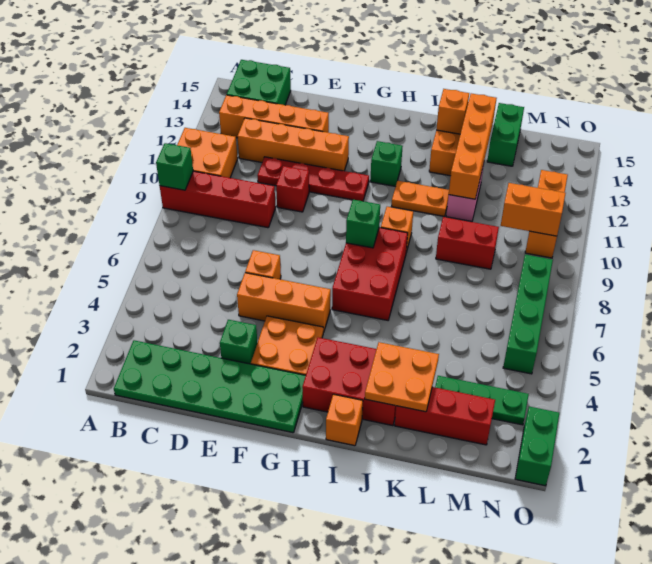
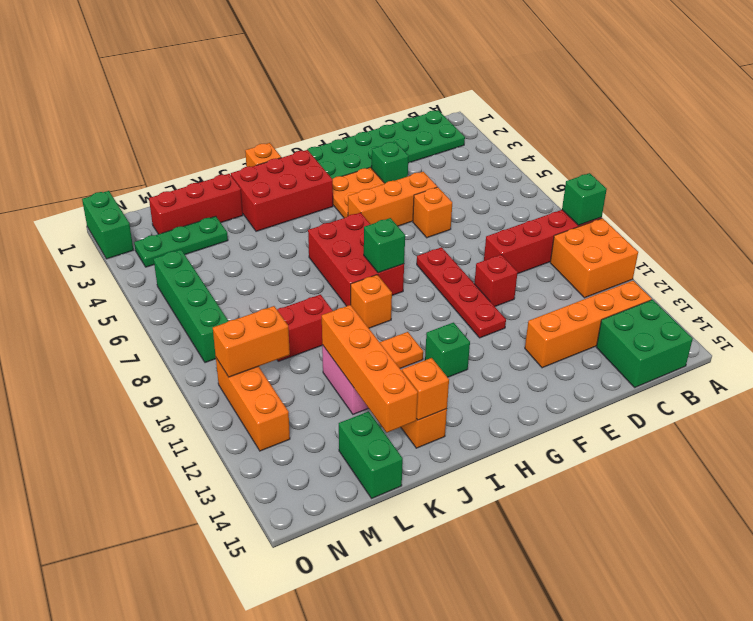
orange brick C12:F12 level 1 -> none
red plate D11:G11 level 1 -> red plate F8:F11 level 1
orange plate J2:K3 level 2 -> none

